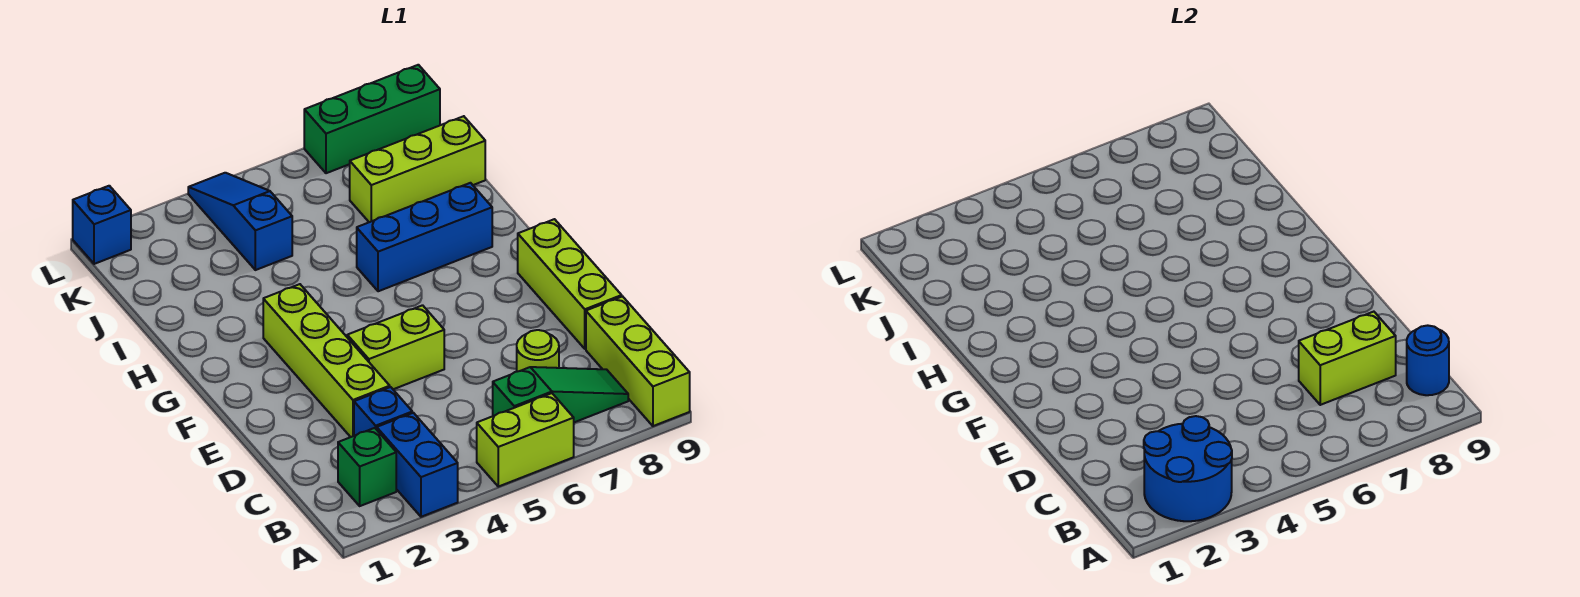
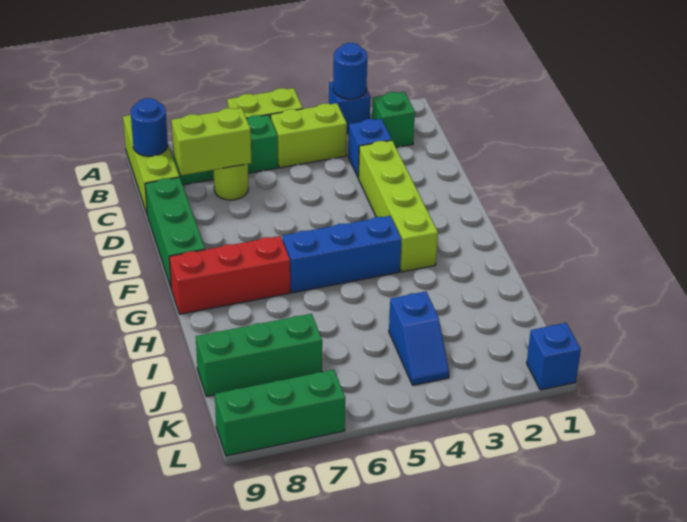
blue round brick A2:B3 level 2 -> blue round brick A3 level 2
blue brick A3:B3 level 1 -> blue brick A3 level 1
lime brick D9:F9 level 1 -> green brick D9:F9 level 1
lime brick E4:E5 level 1 -> lime brick B4:B5 level 1
none -> red brick G7:G9 level 1
blue brick H6:H8 level 1 -> blue brick G4:G6 level 1
blue slope J4:L4 level 1 top J -> blue slope J4:K4 level 1 top J
lime brick J7:J9 level 1 -> green brick J7:J9 level 1

